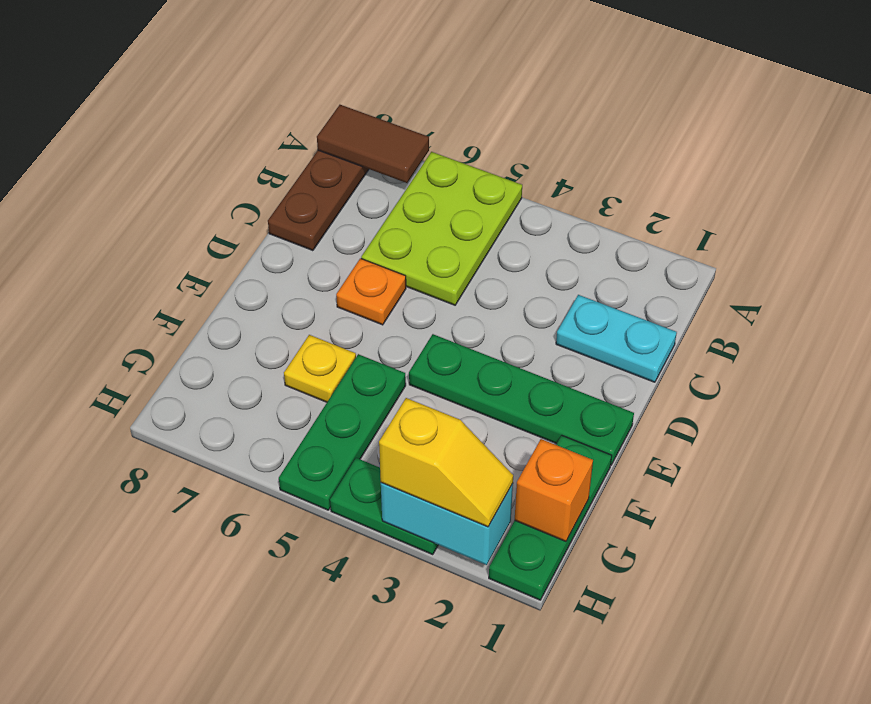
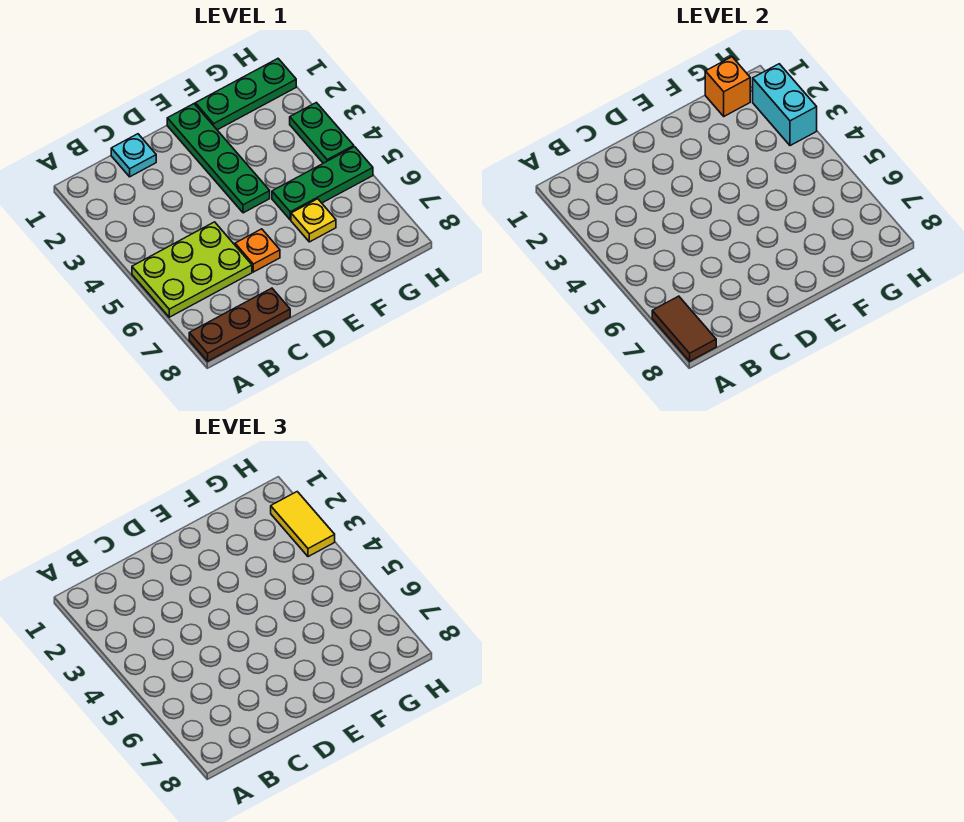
cyan plate C1:C2 level 1 -> cyan plate C1 level 1
yellow slope H2:H3 level 3 top 3 -> yellow tile H2:H3 level 3

